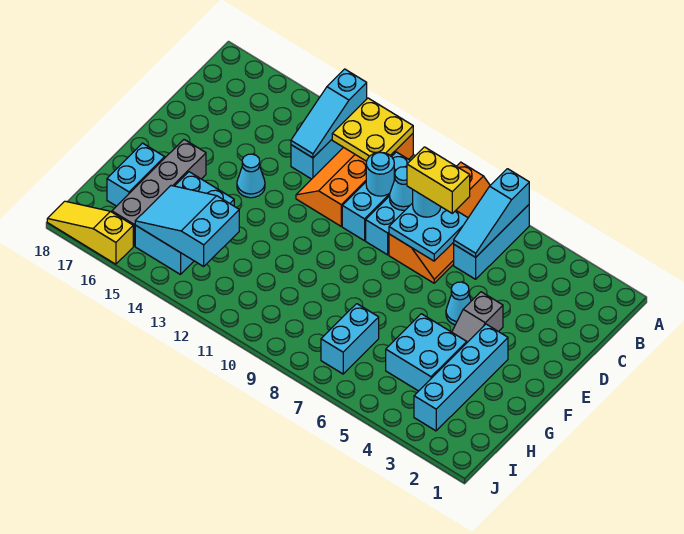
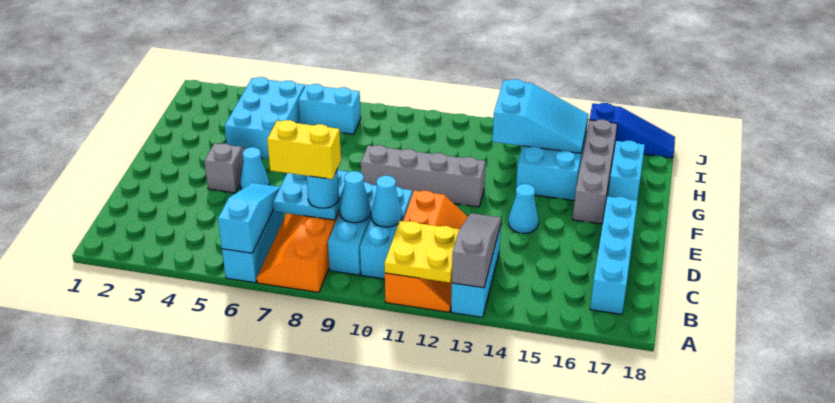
cyan slope A13:C13 level 2 top A -> grey slope A13:C13 level 2 top A
cyan round brick C10 level 2 -> cyan cone C10 level 2
cyan brick F3:I3 level 1 -> cyan brick B17:E17 level 1
none -> grey brick F9:F12 level 1
cyan brick G4:H5 level 1 -> cyan brick G4:I5 level 1
cyan brick H7:I7 level 1 -> cyan brick I6:I7 level 1
yellow slope J16:J18 level 1 top 16 -> blue slope J16:J18 level 1 top 16

